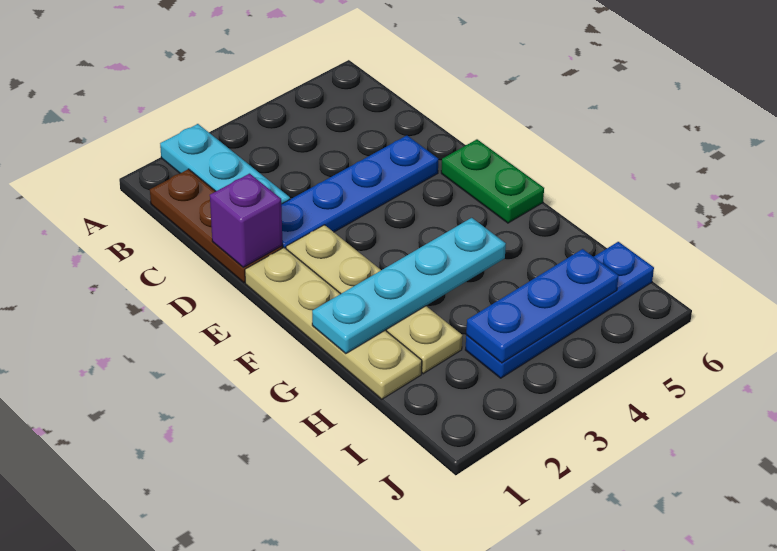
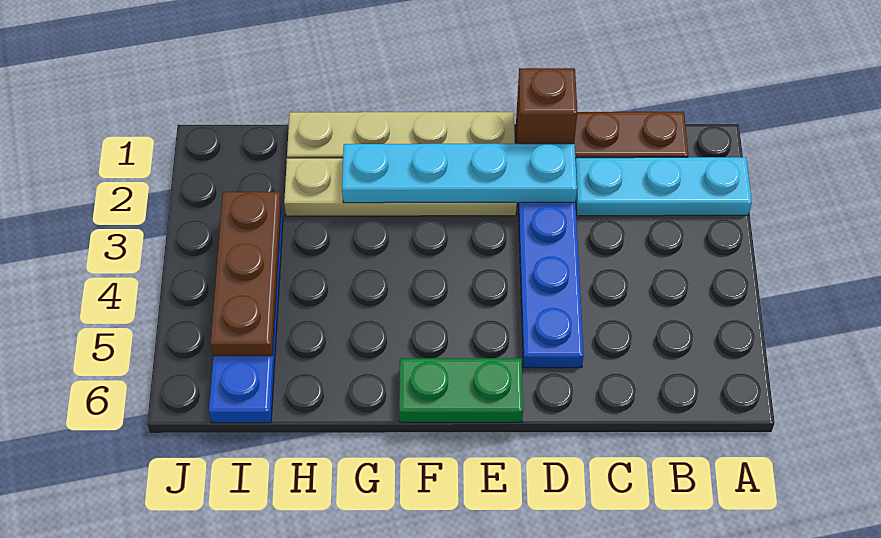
purple brick D1 level 2 -> brown brick D1 level 2
cyan plate G1:G4 level 2 -> cyan plate D2:G2 level 2
blue plate I3:I5 level 2 -> brown plate I3:I5 level 2

